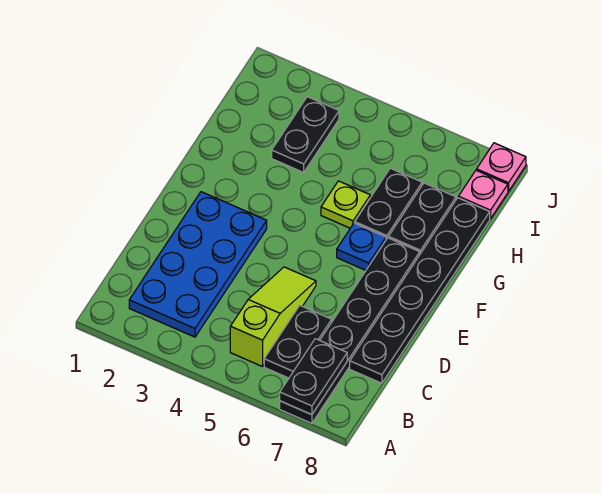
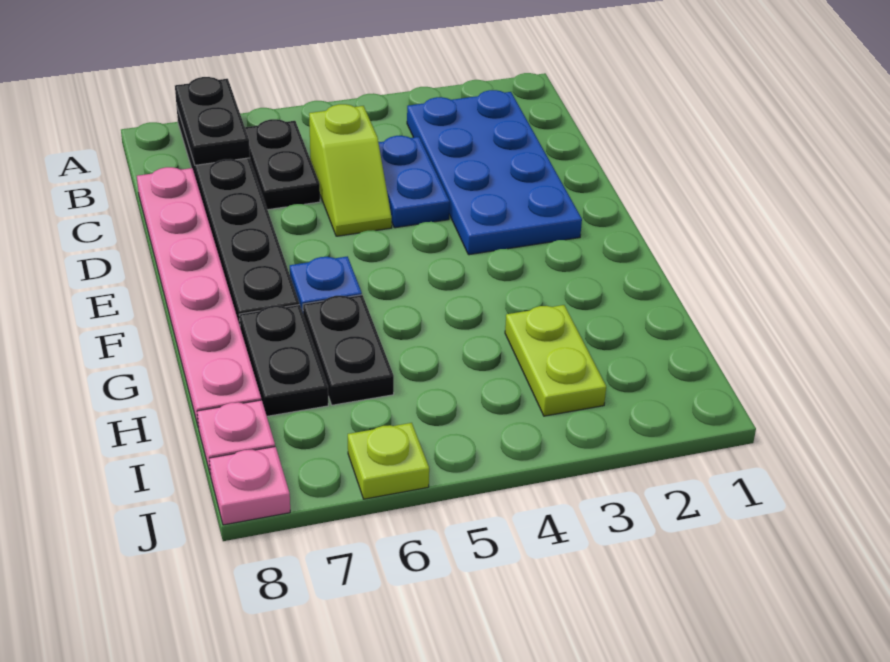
lime slope B5:D5 level 1 top B -> lime slope C5:D5 level 1 top C
none -> blue plate C4:D4 level 1
black plate C8:H8 level 1 -> pink plate C8:H8 level 1
lime plate G5 level 1 -> lime plate J6 level 1
black plate H3:I3 level 1 -> lime plate H3:I3 level 1

